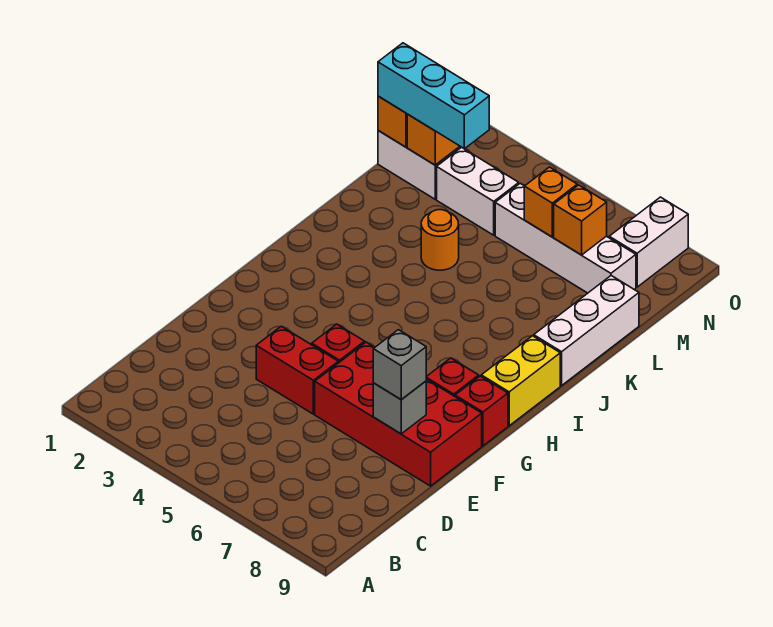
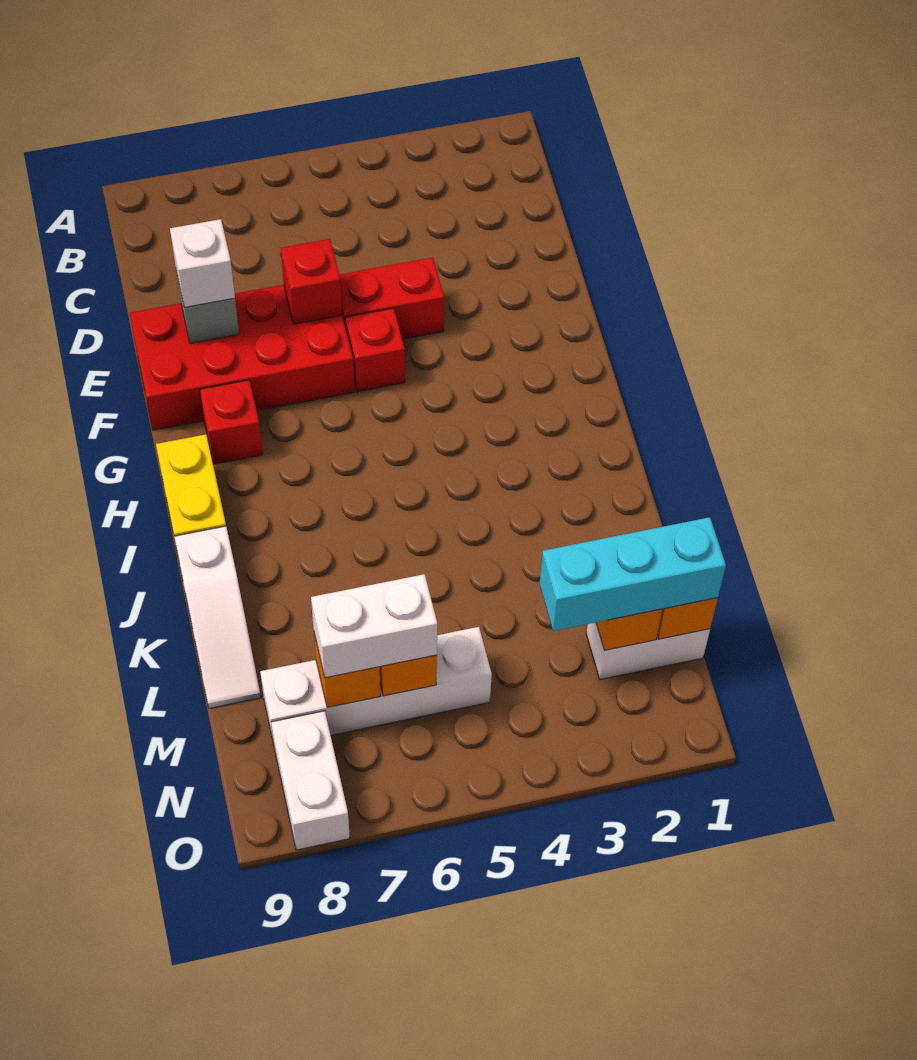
grey brick E8 level 3 -> white brick E8 level 3
red brick G9 level 1 -> red brick E6 level 2
white brick J9:L9 level 1 -> white slope J9:L9 level 1 top J
orange round brick K4 level 1 -> none
white brick M3:M4 level 1 -> white brick M6:M7 level 3

